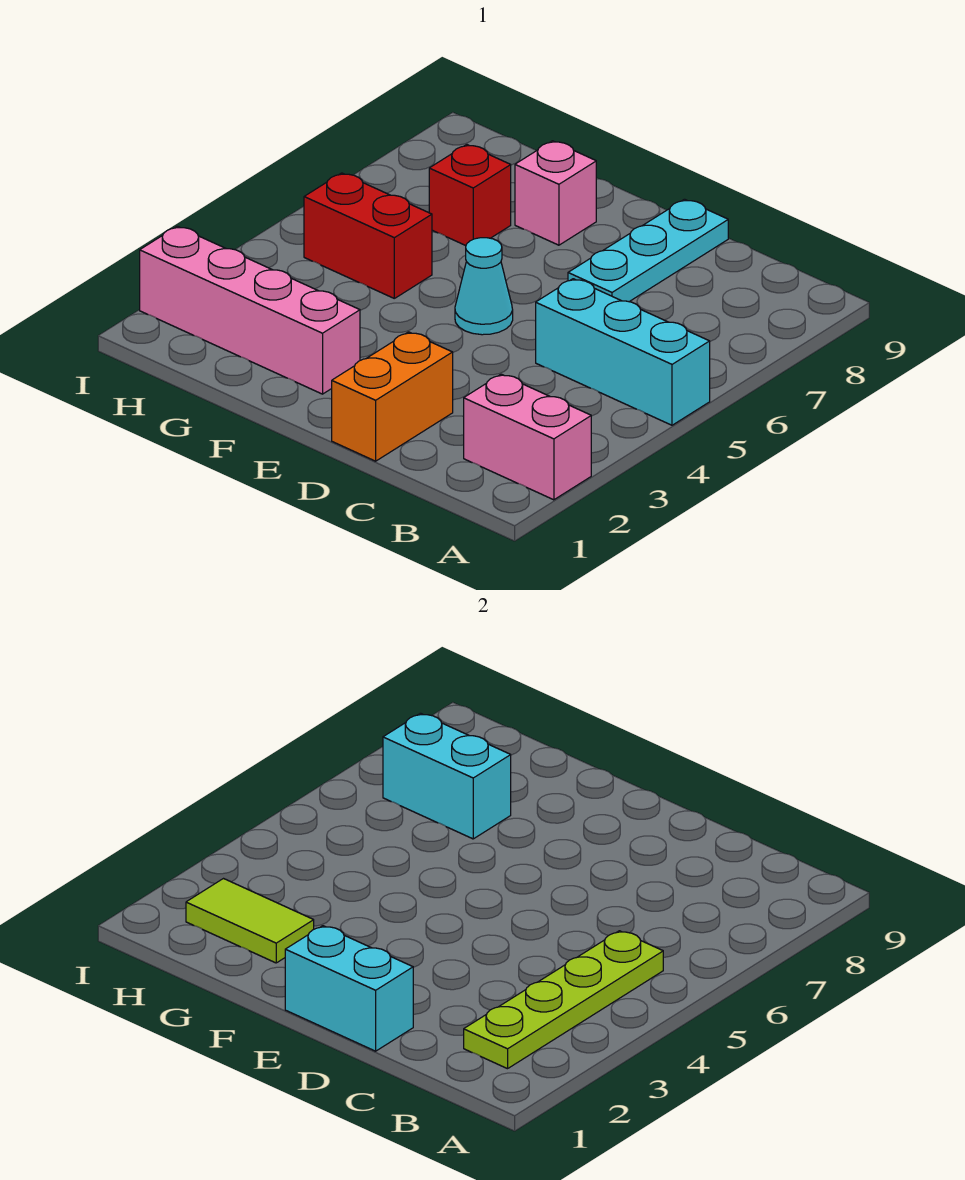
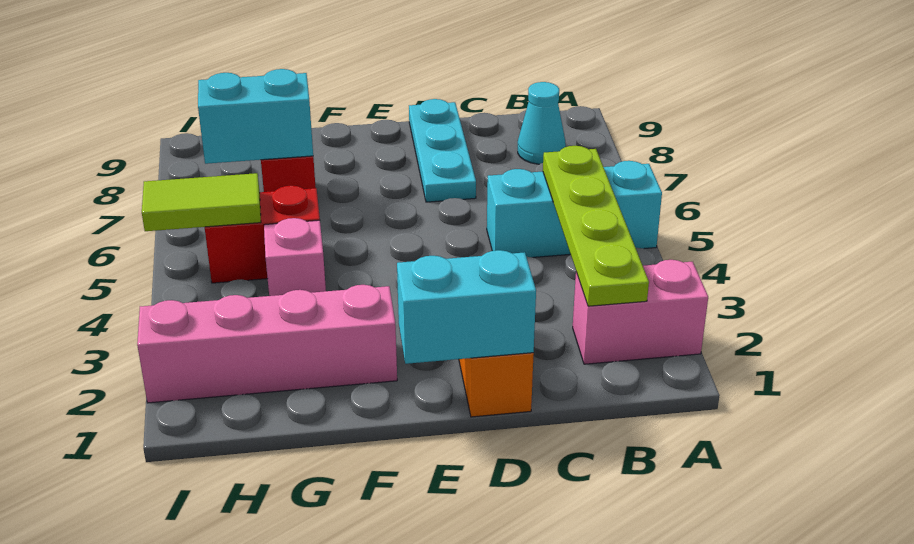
cyan cone E5 level 1 -> cyan cone B8 level 1
pink brick F8 level 1 -> pink brick G4 level 1
lime tile G2:H2 level 2 -> lime tile H5:I5 level 2

